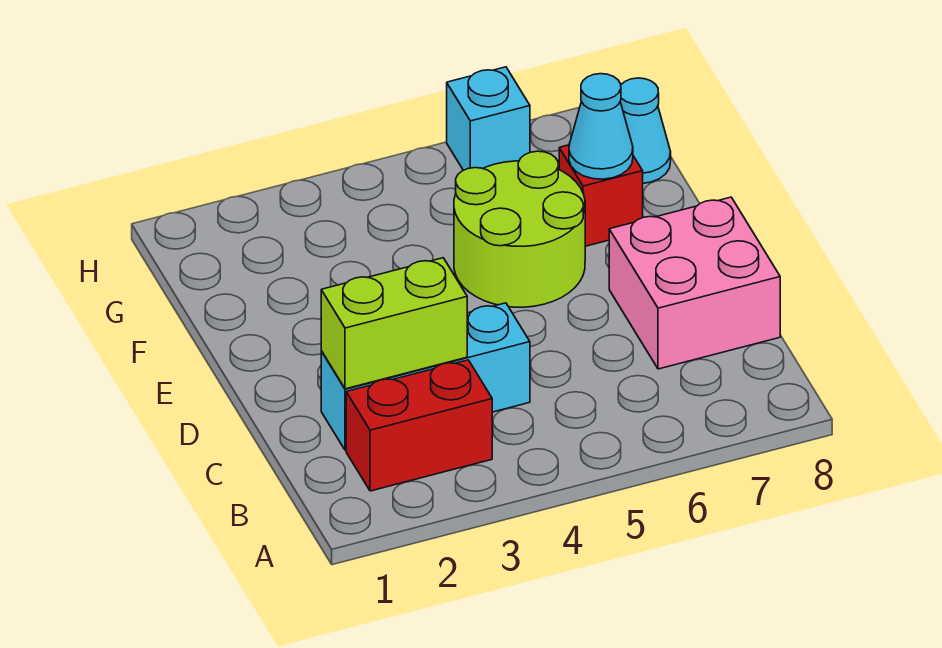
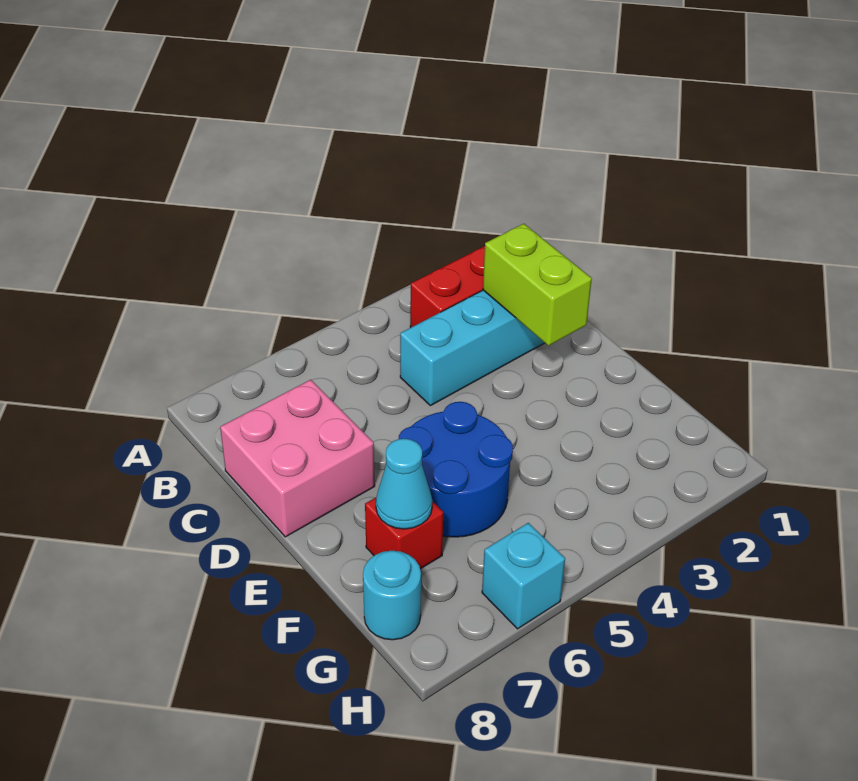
lime brick C2:C3 level 2 -> lime brick C2:D2 level 2
lime round brick E5:F6 level 1 -> blue round brick E5:F6 level 1
cyan cone G8 level 1 -> cyan round brick G8 level 1

